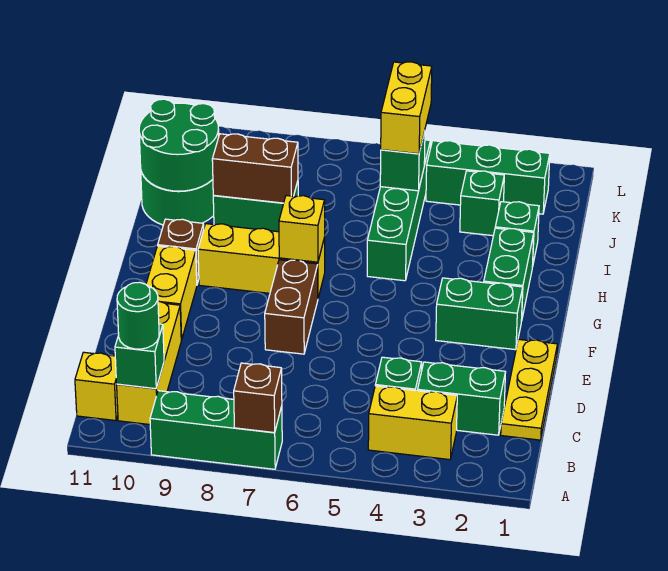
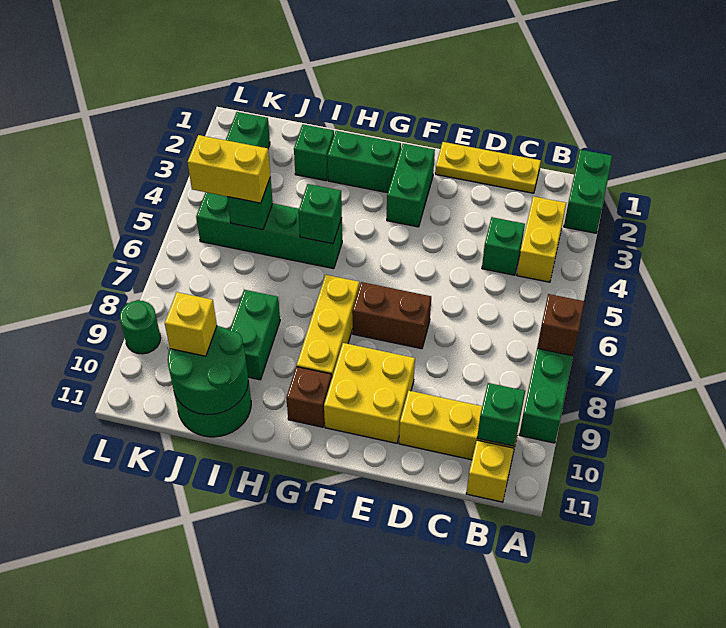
green round brick B10 level 3 -> green round brick L9 level 1
green brick C2:C3 level 1 -> green brick A1:A2 level 1
yellow brick E10:F10 level 1 -> yellow brick E9:F10 level 1
yellow brick G7 level 2 -> yellow brick J10 level 3
brown brick I8:I9 level 2 -> none
green brick J3 level 1 -> green brick H5 level 2

